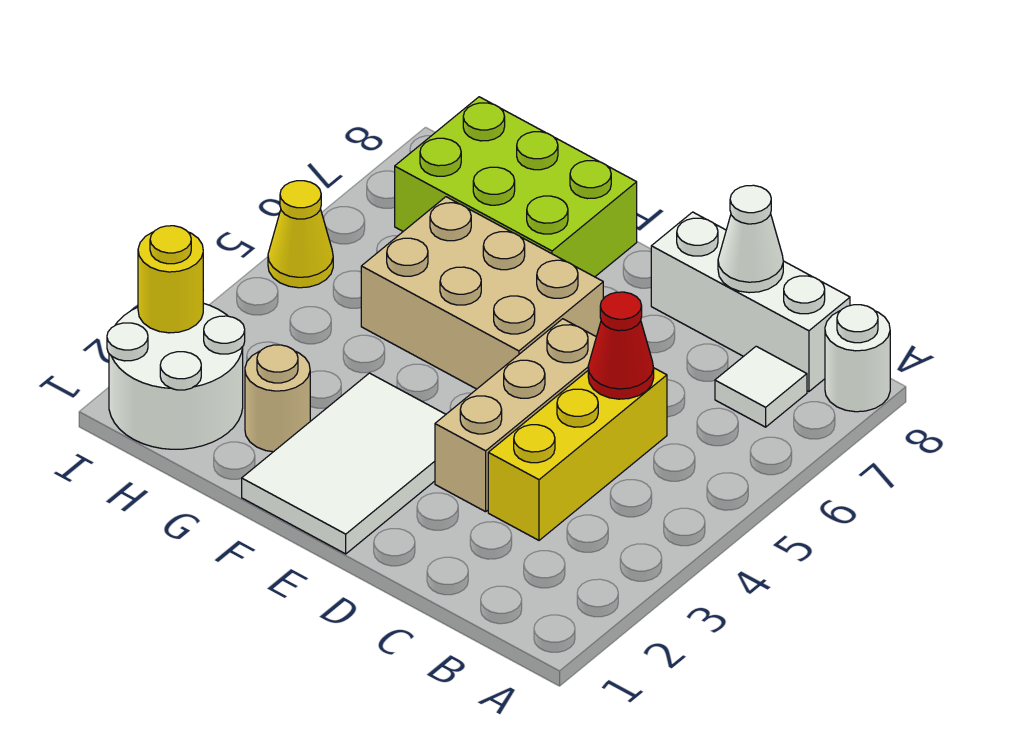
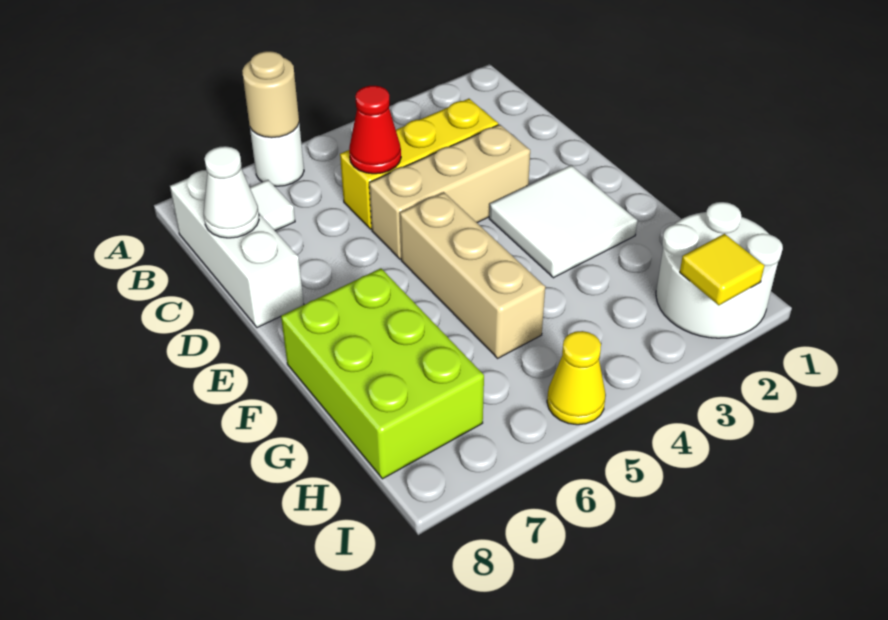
white round brick A8 level 1 -> white round brick A6 level 1
white tile E1:F3 level 1 -> white tile E2:F3 level 1
tan brick E5:G6 level 1 -> tan brick E5:G5 level 1
tan round brick G2 level 1 -> tan round brick A6 level 2
yellow round brick I2 level 2 -> yellow tile I2 level 2

